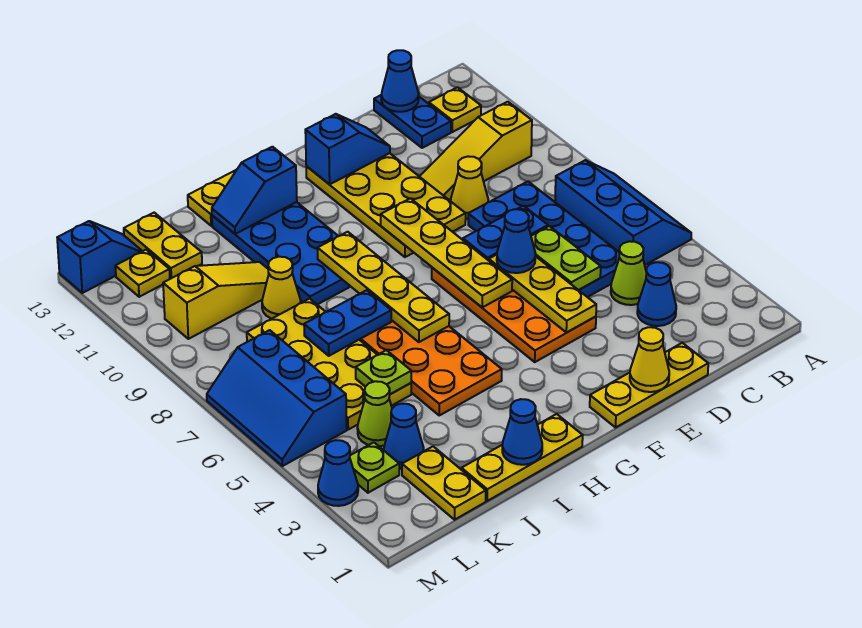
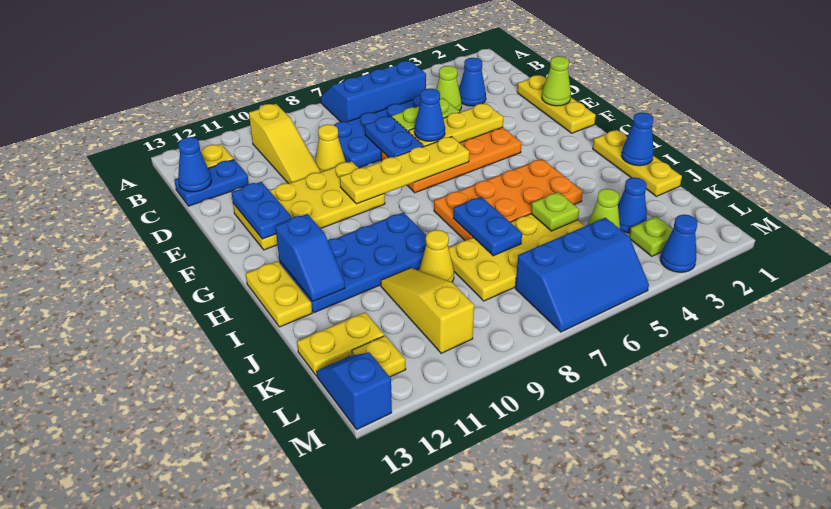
yellow cone E1 level 2 -> lime cone E1 level 2
blue slope E12:F12 level 2 top F -> blue plate E12:F12 level 2
yellow plate H6:H9 level 2 -> none
yellow plate K1:K2 level 1 -> none

